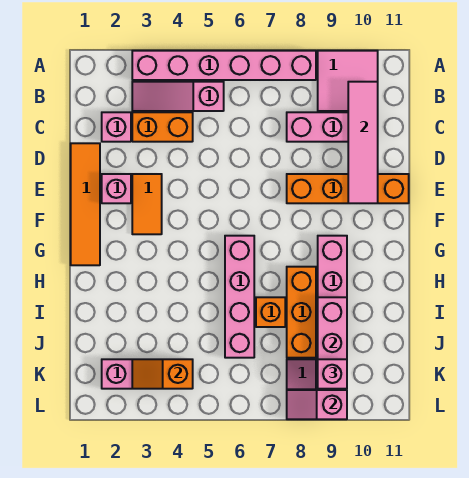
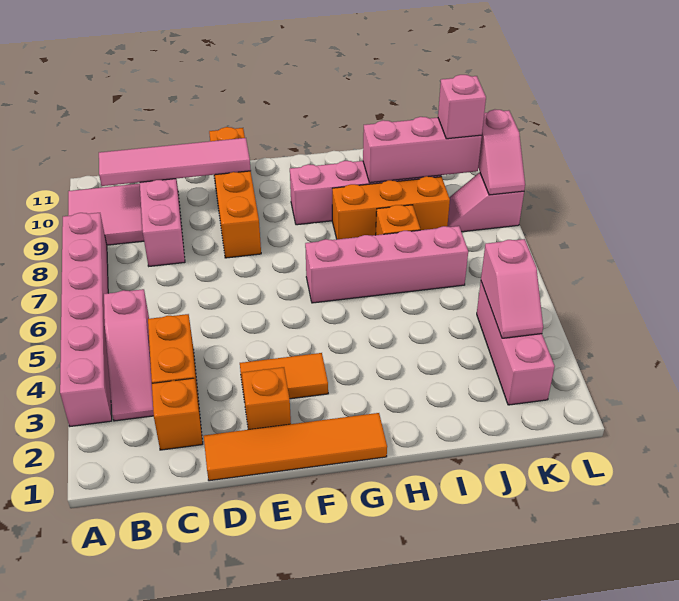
pink brick C2 level 1 -> orange brick C2 level 1
pink brick E2 level 1 -> orange brick E2 level 1
orange slope K3:K4 level 2 top 4 -> pink slope K3:K4 level 2 top 4

